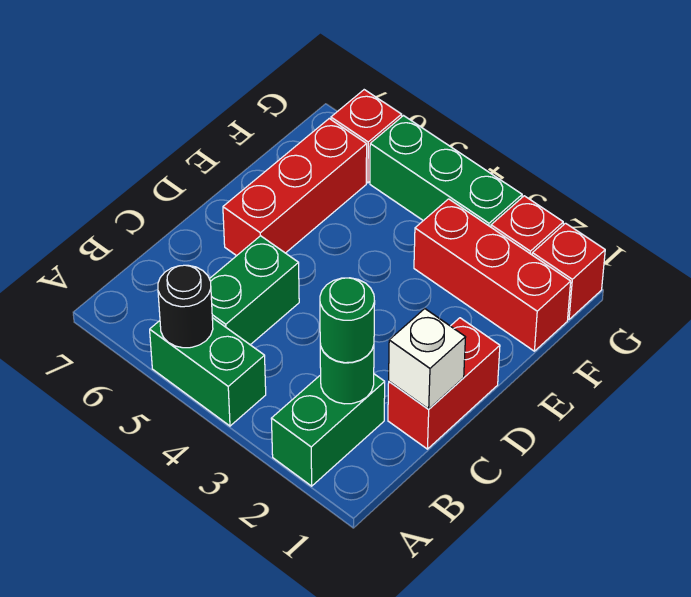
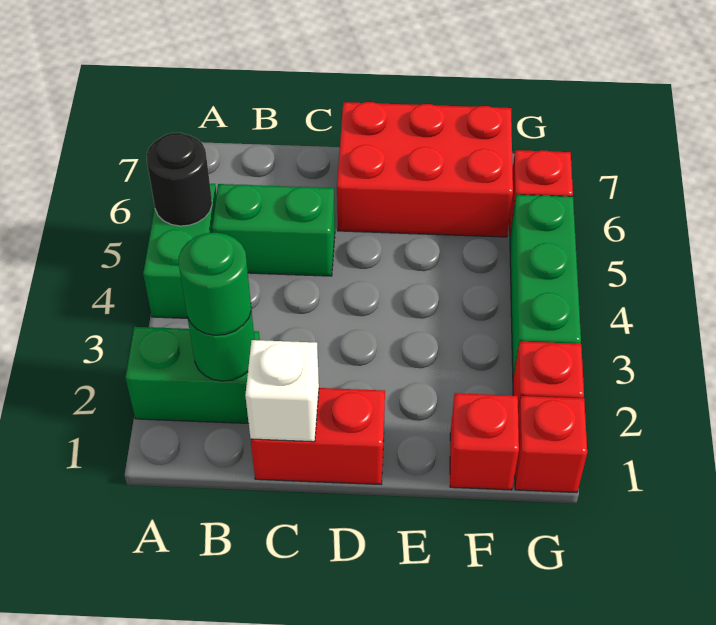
red brick D6:F6 level 1 -> red brick D6:F7 level 1
red brick F1:F3 level 1 -> red brick F1 level 1

